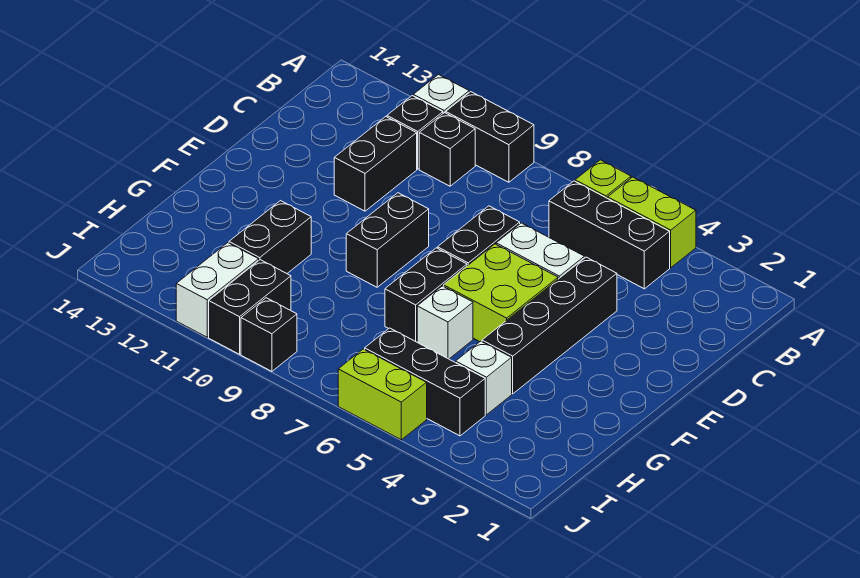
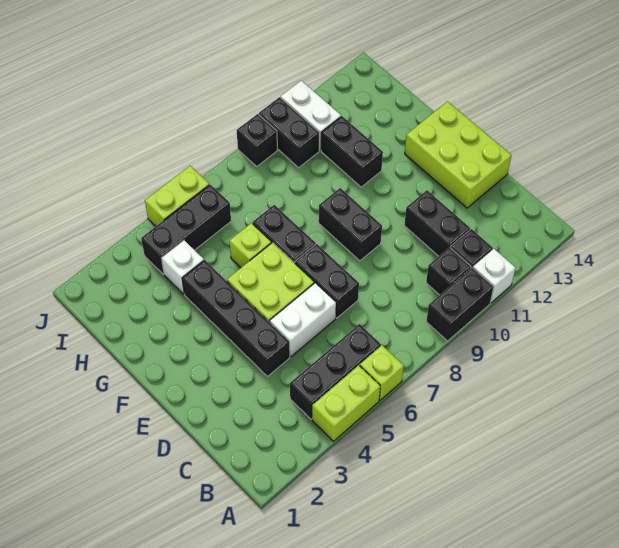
none -> lime brick D13:F14 level 1
white brick G6 level 1 -> lime brick G6 level 1

